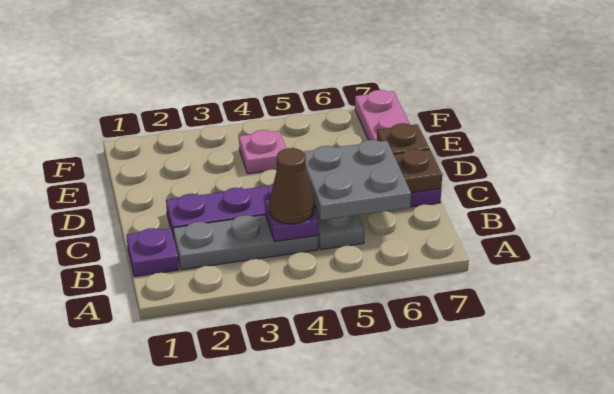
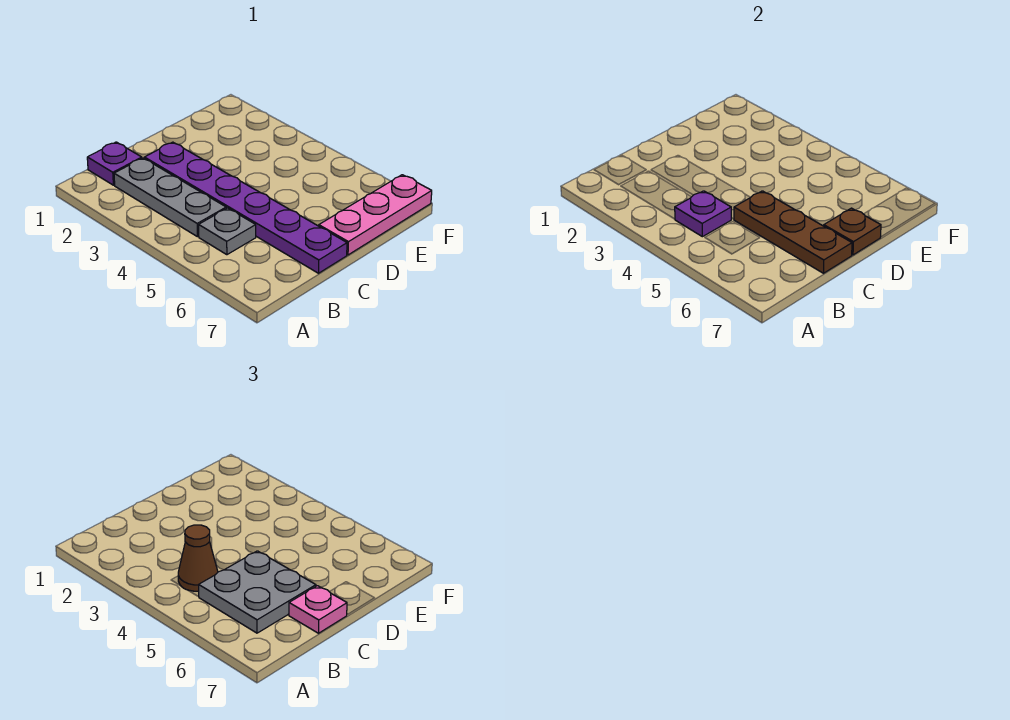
pink plate E4 level 1 -> pink plate C7 level 3

